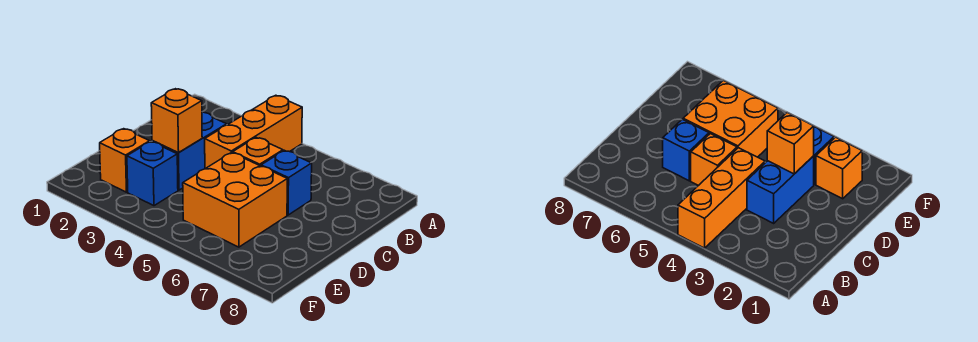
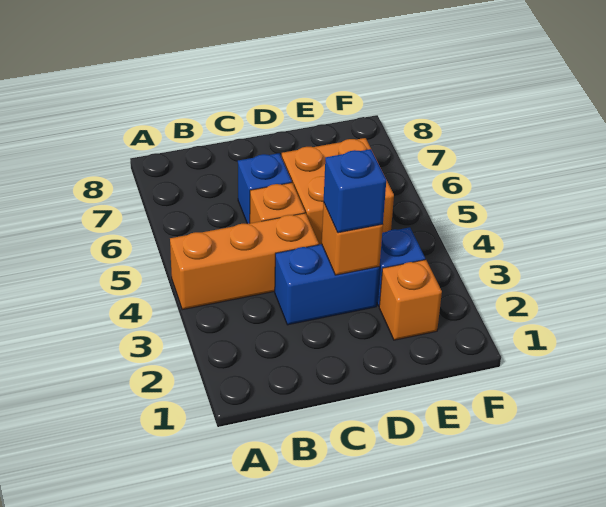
none -> blue brick D3 level 3

